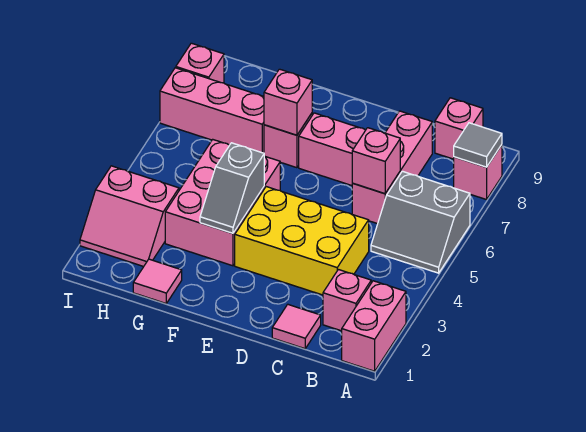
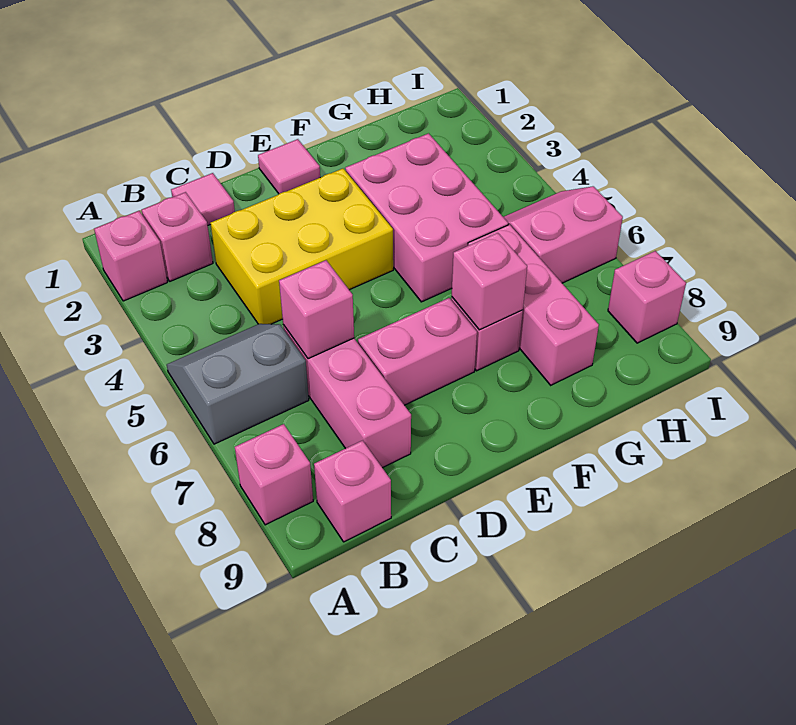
pink brick A1:A2 level 1 -> pink brick A2 level 1
grey tile A8 level 2 -> none
grey slope F3:F4 level 2 top 4 -> none
pink tile G1 level 1 -> pink tile E1 level 1
pink brick G7:I7 level 1 -> pink brick G6:G8 level 1
pink slope H2:I3 level 1 top 3 -> pink slope H5:I6 level 1 top 6

